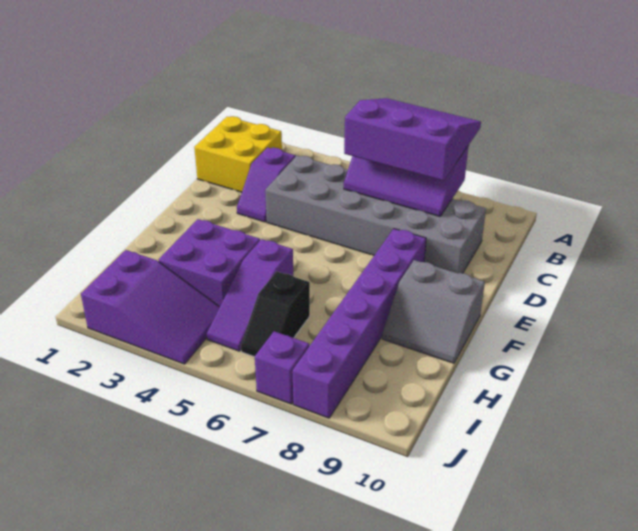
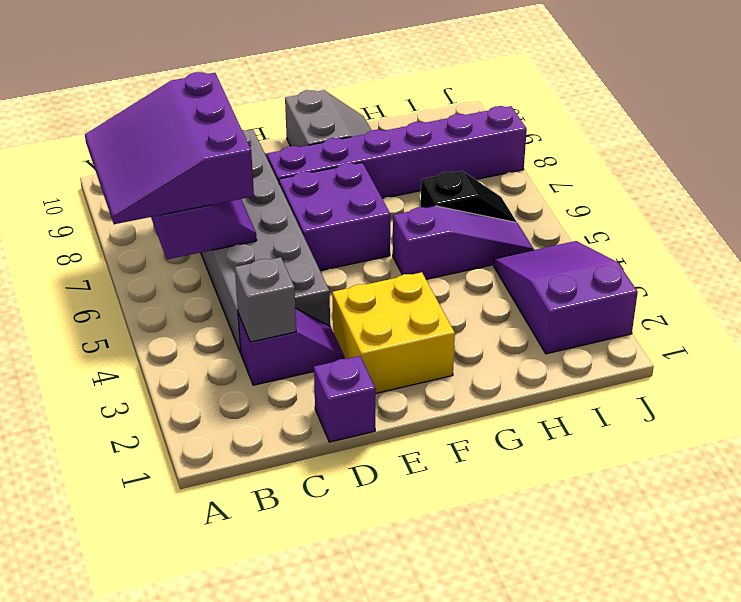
yellow brick B1:C2 level 1 -> yellow brick E2:F3 level 1
none -> grey brick C3 level 2
purple brick G3:H4 level 1 -> purple brick E6:F7 level 1
purple brick J7 level 1 -> purple brick D1 level 1

